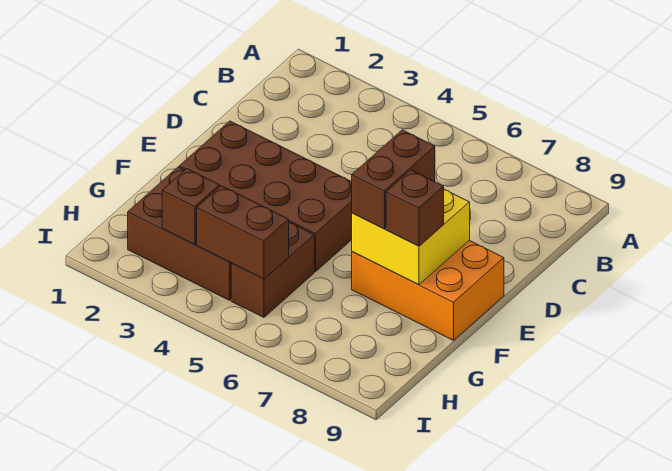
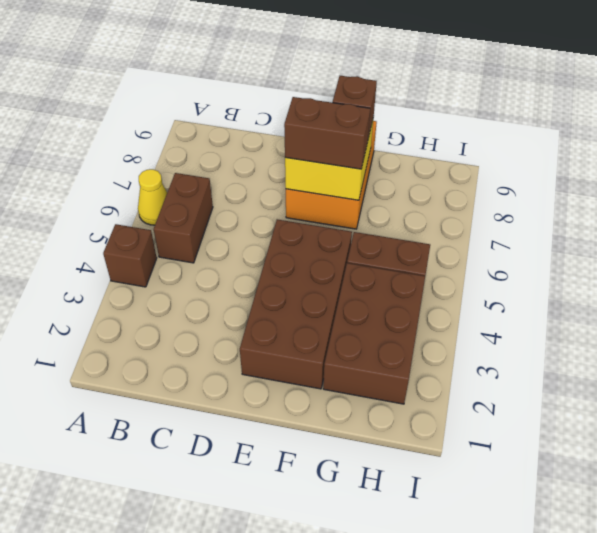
none -> yellow cone A6 level 1
brown brick H3 level 2 -> brown brick A4 level 1
brown brick H4:H5 level 2 -> brown brick B5:B6 level 1

